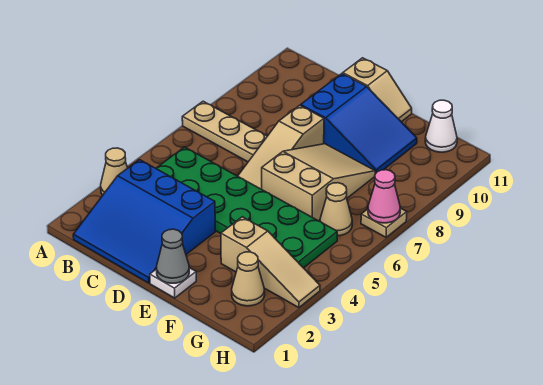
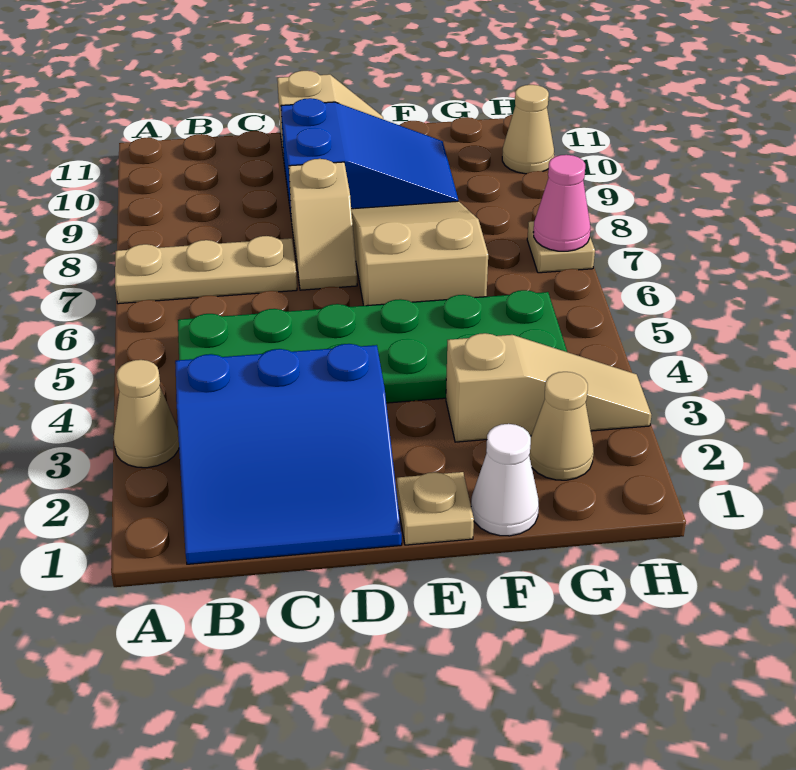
tan slope D6:D8 level 1 top 8 -> tan slope D7:D8 level 1 top 8
white plate E1 level 1 -> tan plate E1 level 1
grey cone E1 level 2 -> none
tan cone G6 level 1 -> tan cone H10 level 1
white cone G11 level 1 -> white cone F1 level 1

